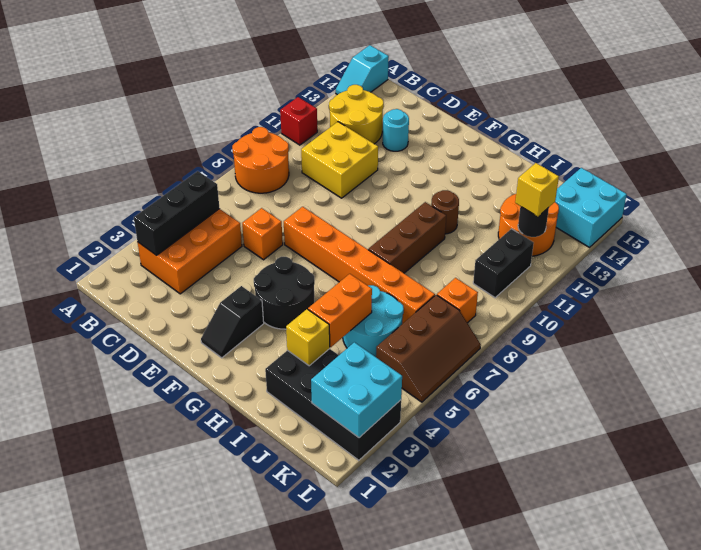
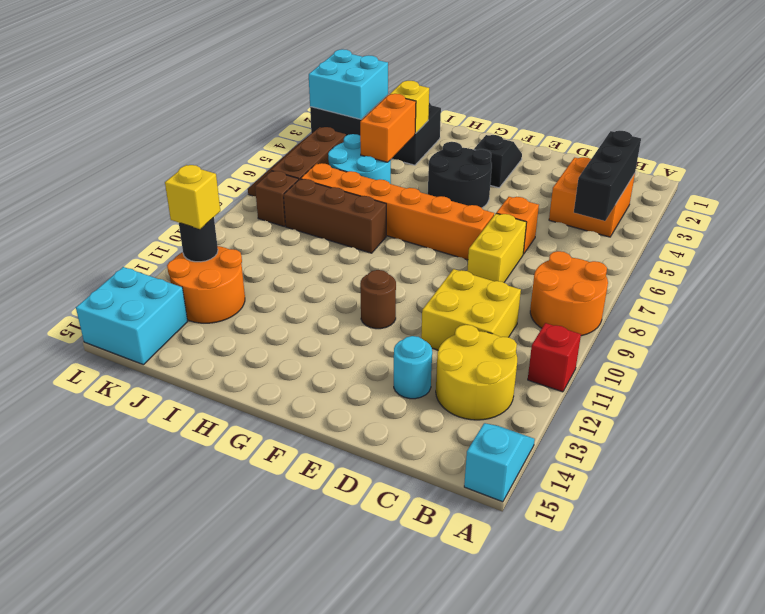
orange brick B3:C5 level 1 -> orange brick B3:C4 level 1
none -> yellow brick D7:D8 level 1
brown brick H8:H10 level 1 -> brown brick H8:J8 level 1
brown round brick H11 level 1 -> brown round brick F11 level 1
orange brick K8 level 1 -> brown brick K8 level 1
black brick K10:K11 level 1 -> none

